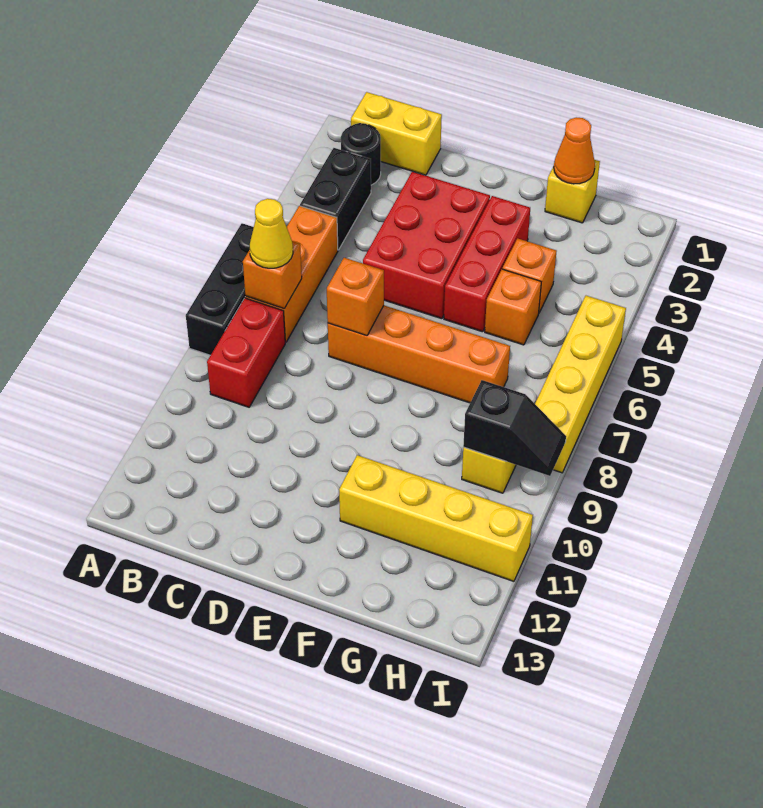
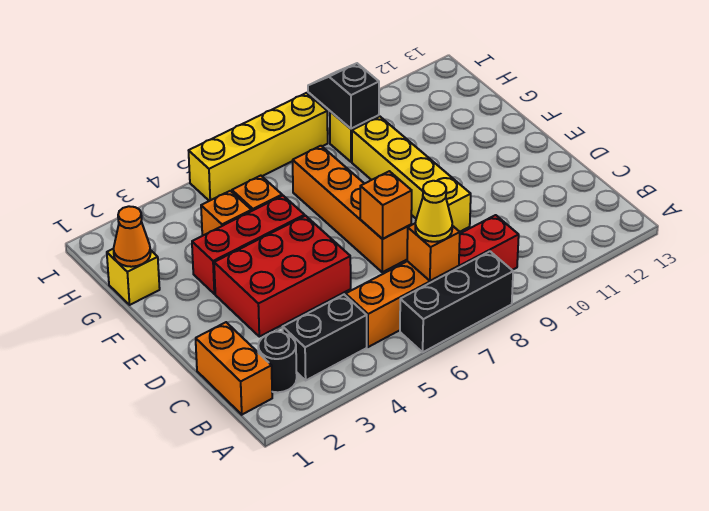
yellow brick B1:C1 level 1 -> orange brick B1:C1 level 1
yellow brick F11:I11 level 1 -> yellow brick D9:G9 level 1

